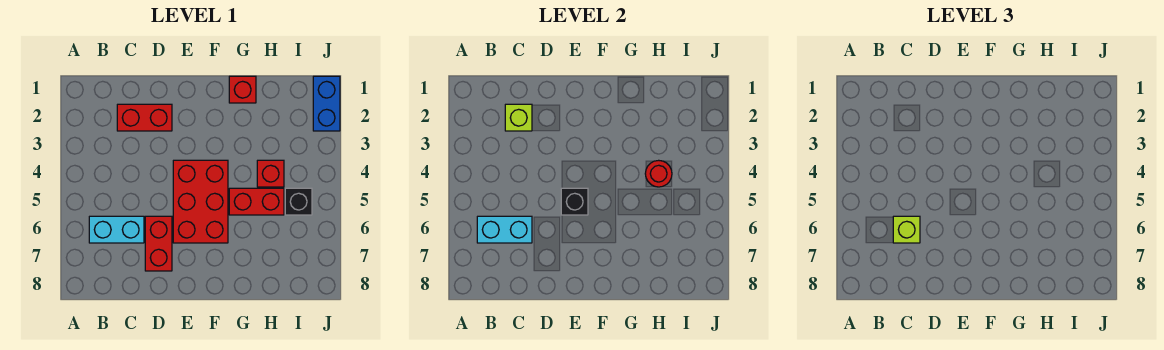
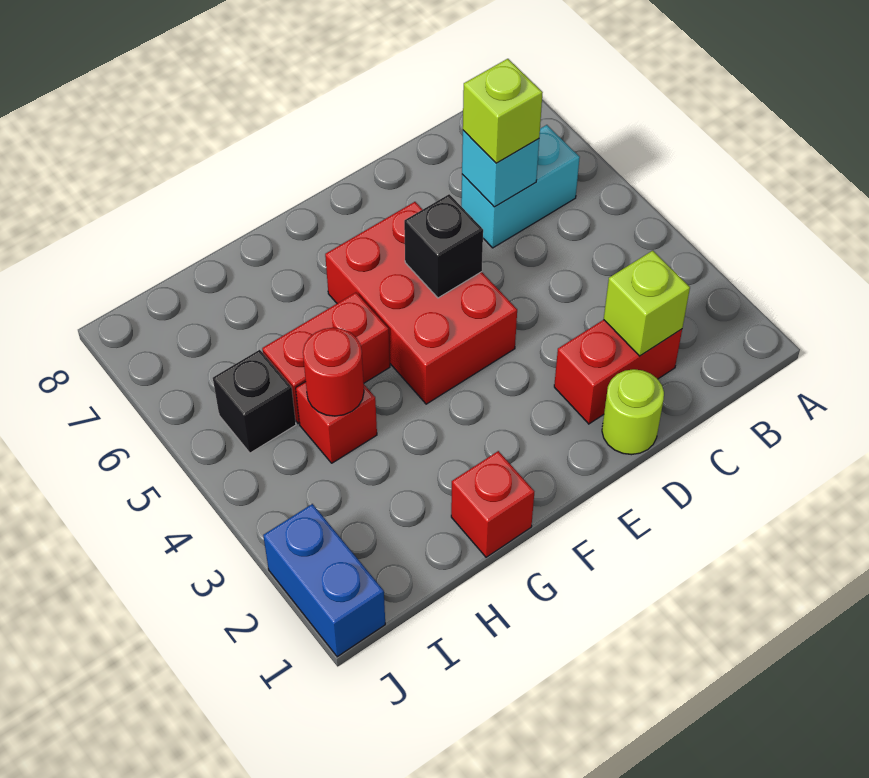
cyan brick B6:C6 level 2 -> cyan brick C6 level 2
none -> lime round brick D1 level 1
red brick D6:D7 level 1 -> none

